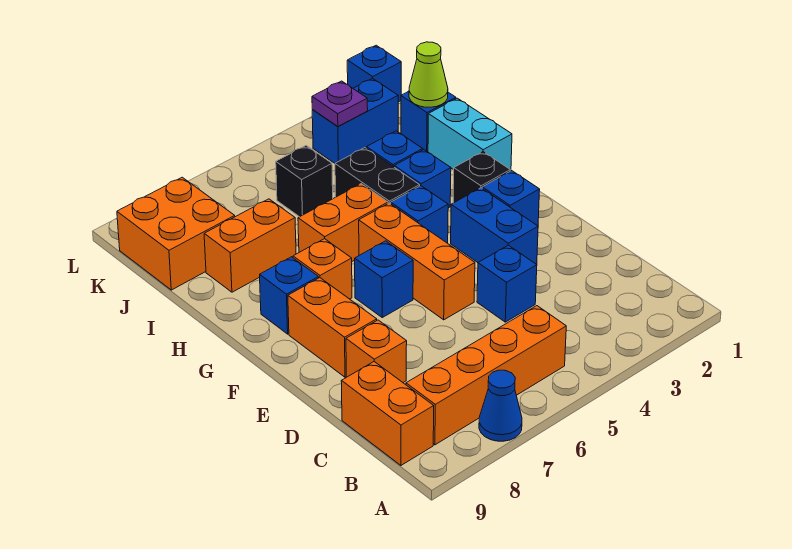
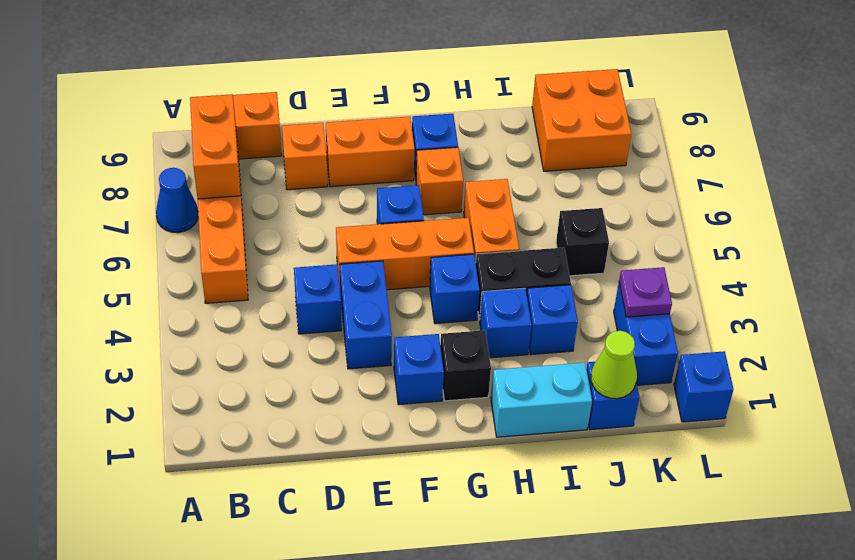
blue brick E3:F3 level 1 -> blue brick E3:E4 level 1
orange brick I7:I8 level 1 -> orange brick B7:B8 level 2

